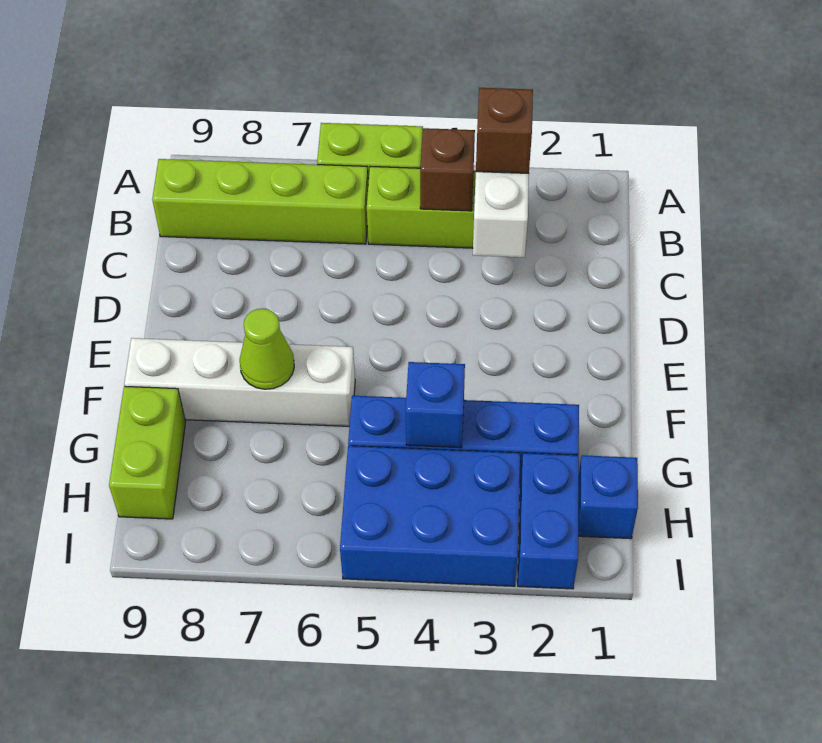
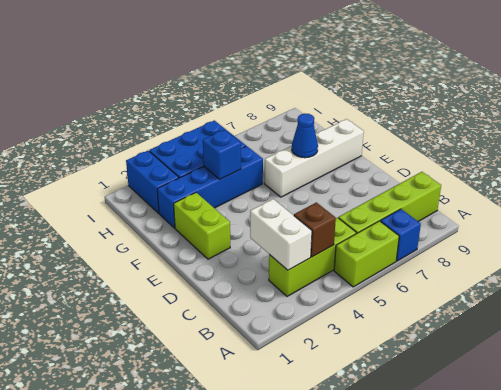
brown brick B3 level 3 -> none
lime cone F7 level 2 -> blue cone F7 level 2
lime brick G9:H9 level 1 -> lime brick E2:F2 level 1
blue brick H1 level 1 -> blue brick A7 level 1

